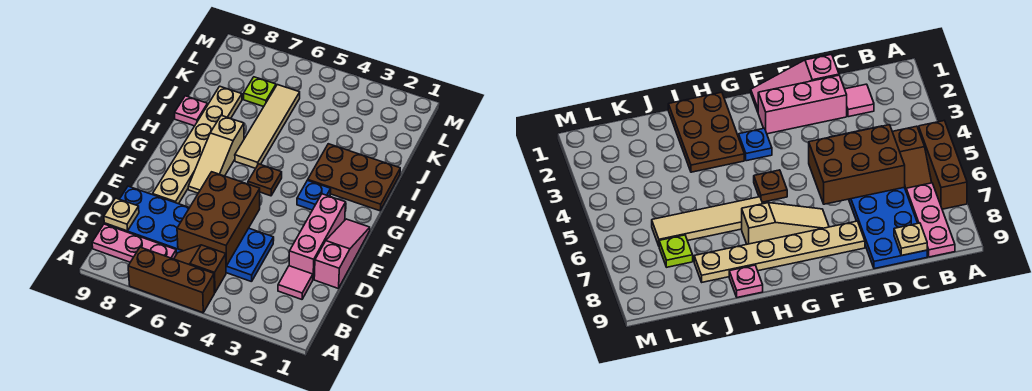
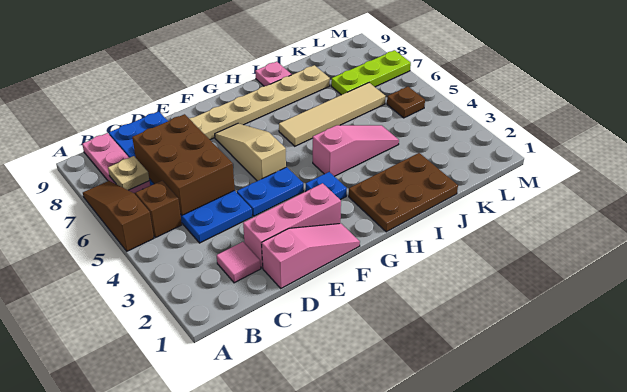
brown brick A5:A7 level 1 -> brown slope A5:A7 level 1 top 5
brown brick C5:E6 level 2 -> brown brick C5:D7 level 2
tan plate C9 level 2 -> tan plate B7 level 2
none -> blue plate E4:F4 level 1
tan slope F7:H7 level 1 top H -> tan slope F5:F7 level 1 top 5
brown plate G5 level 1 -> brown plate L5 level 1
brown plate H1:I3 level 1 -> brown plate H1:J2 level 1
none -> pink slope H4:J4 level 1 top H
lime plate K7 level 1 -> lime plate K7:M7 level 1

